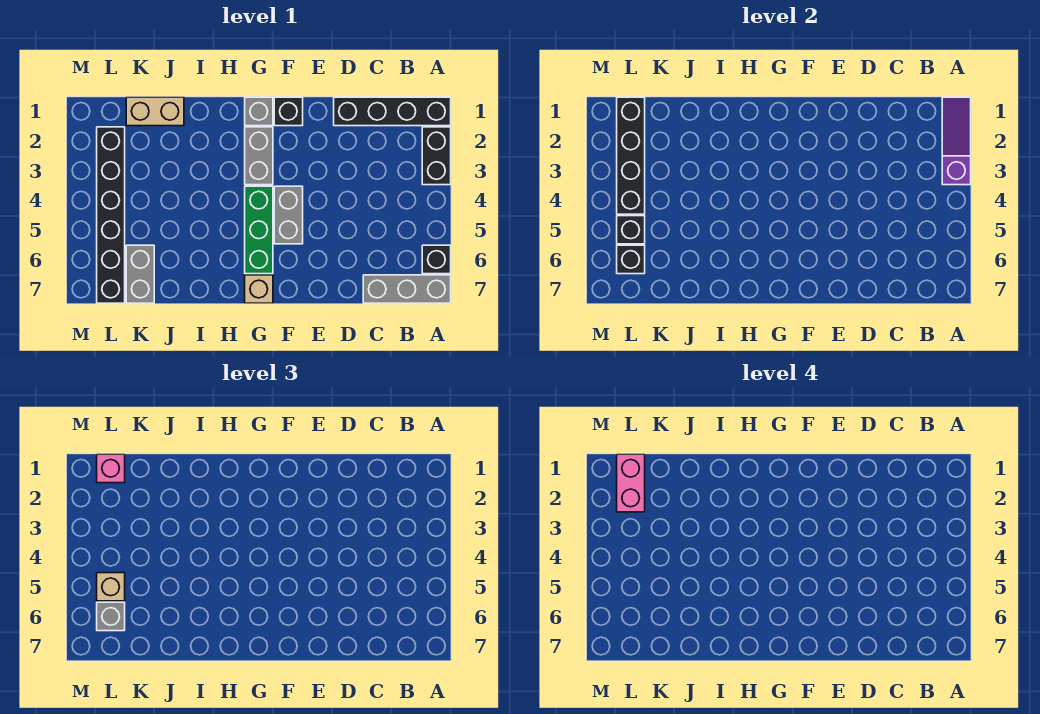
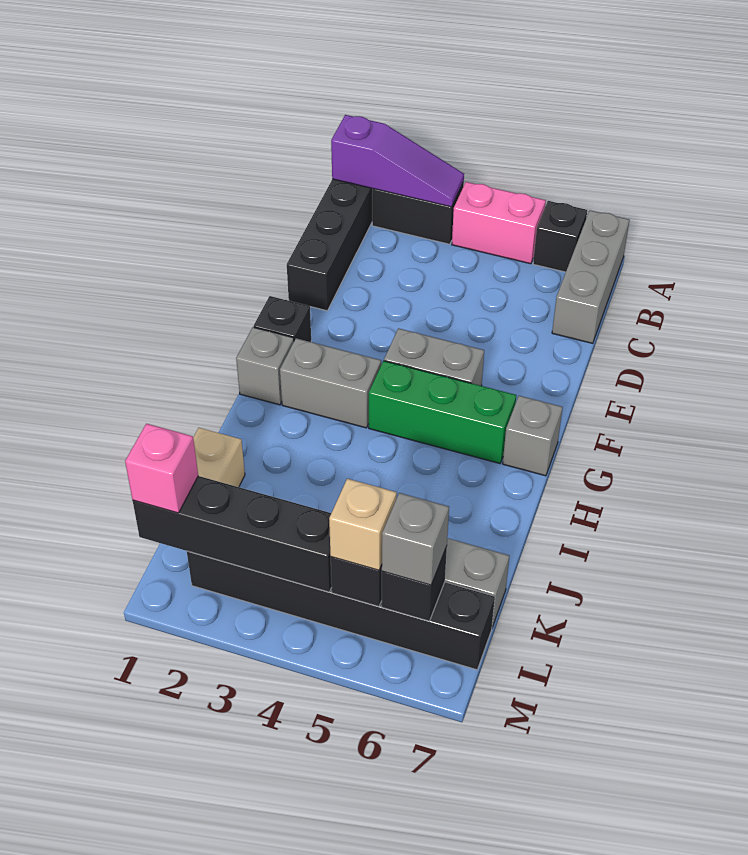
purple slope A1:A3 level 2 top 3 -> purple slope A1:A3 level 2 top 1
tan brick G7 level 1 -> grey brick G7 level 1
pink brick L1:L2 level 4 -> pink brick A4:A5 level 1

